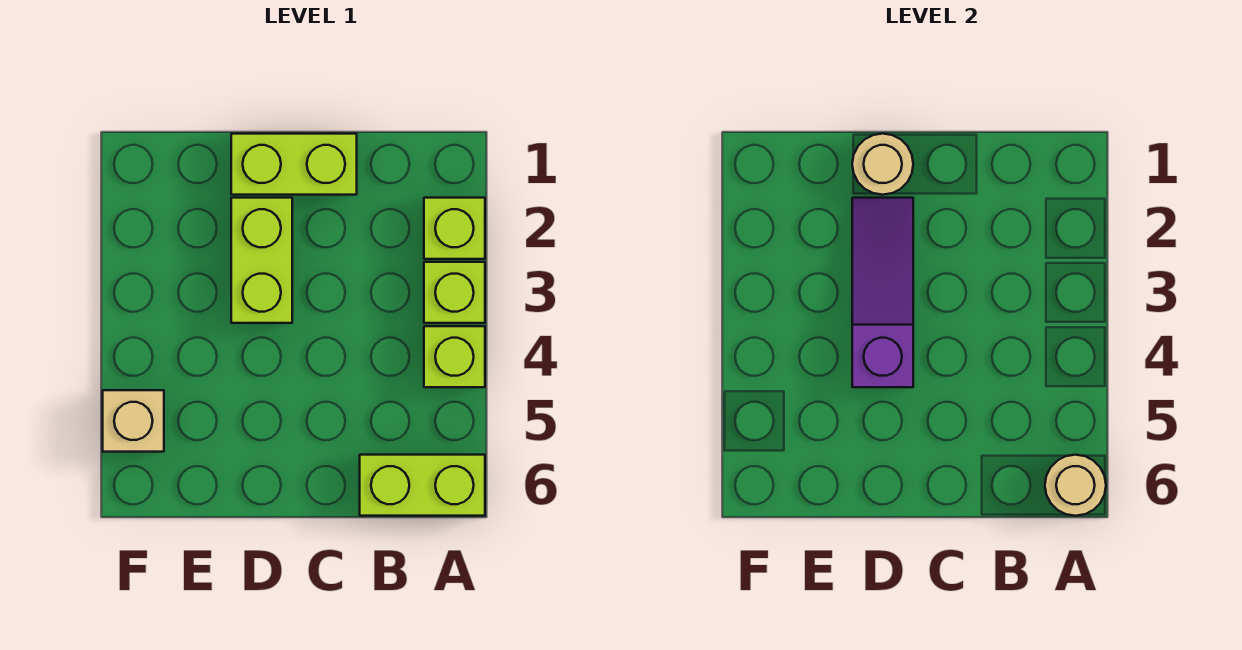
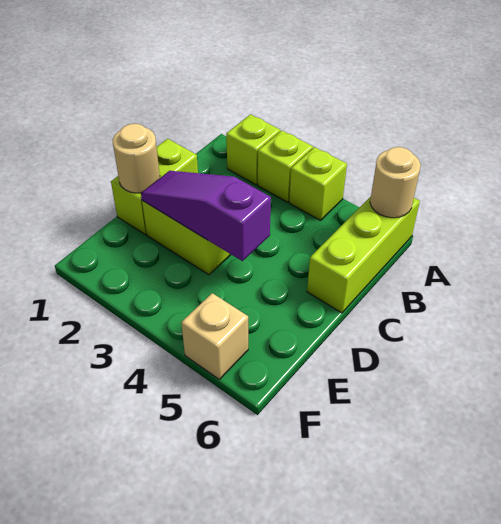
lime brick A6:B6 level 1 -> lime brick A6:C6 level 1

